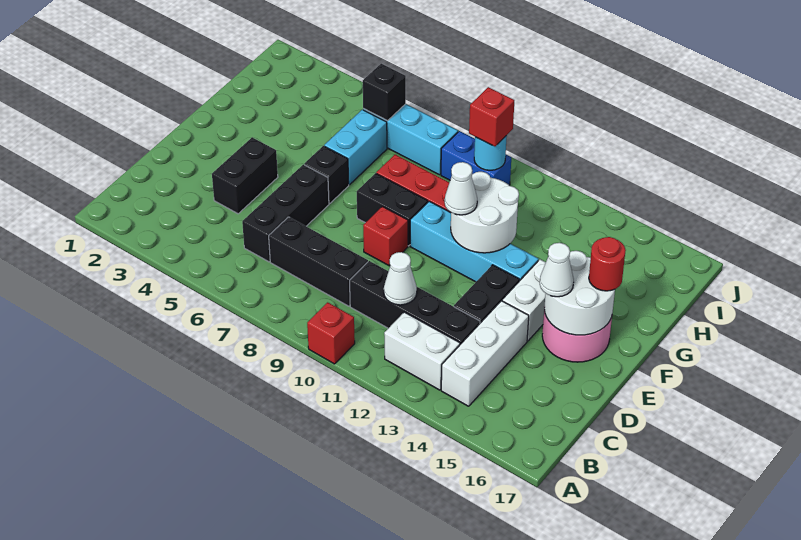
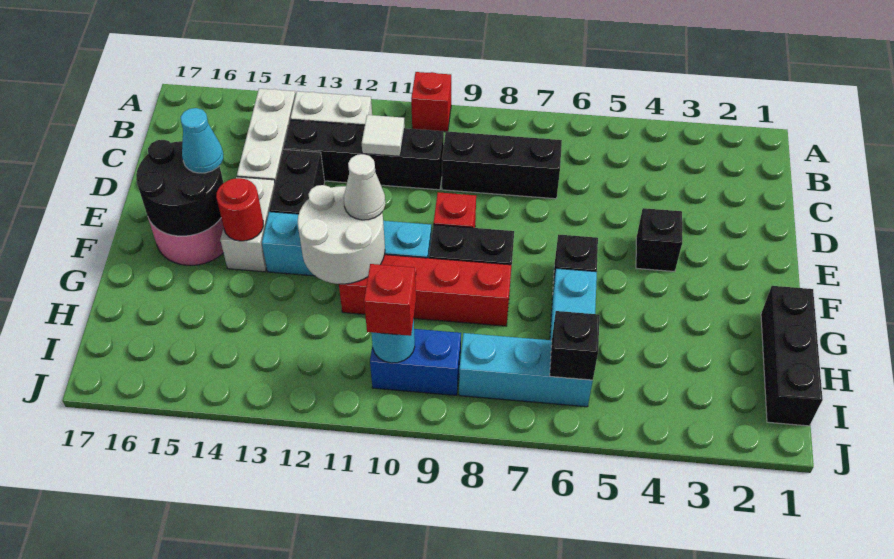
black brick C6:E6 level 1 -> black brick G1:I1 level 1
white cone C11 level 2 -> white tile C11 level 2
black brick D4:E4 level 1 -> black brick E4 level 1
white round brick E15:F16 level 2 -> black round brick E15:F16 level 2
white cone E15 level 3 -> cyan cone E15 level 3
red round brick F16 level 3 -> red round brick F14 level 2

